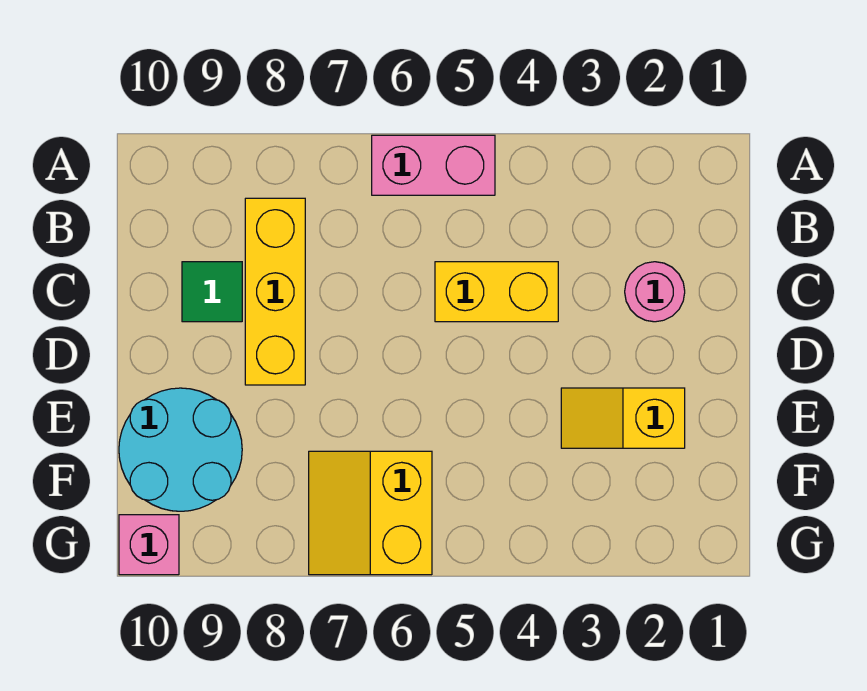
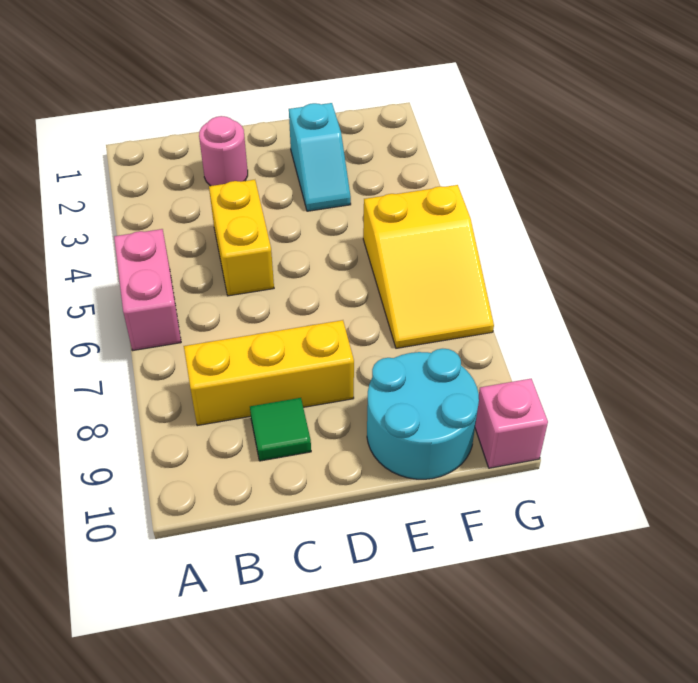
yellow slope E2:E3 level 1 top 2 -> cyan slope E2:E3 level 1 top 2
yellow slope F6:G7 level 1 top 6 -> yellow slope F5:G7 level 1 top 5

